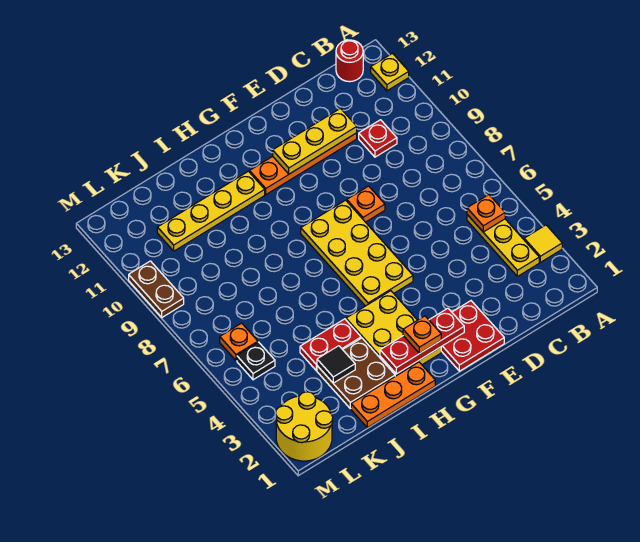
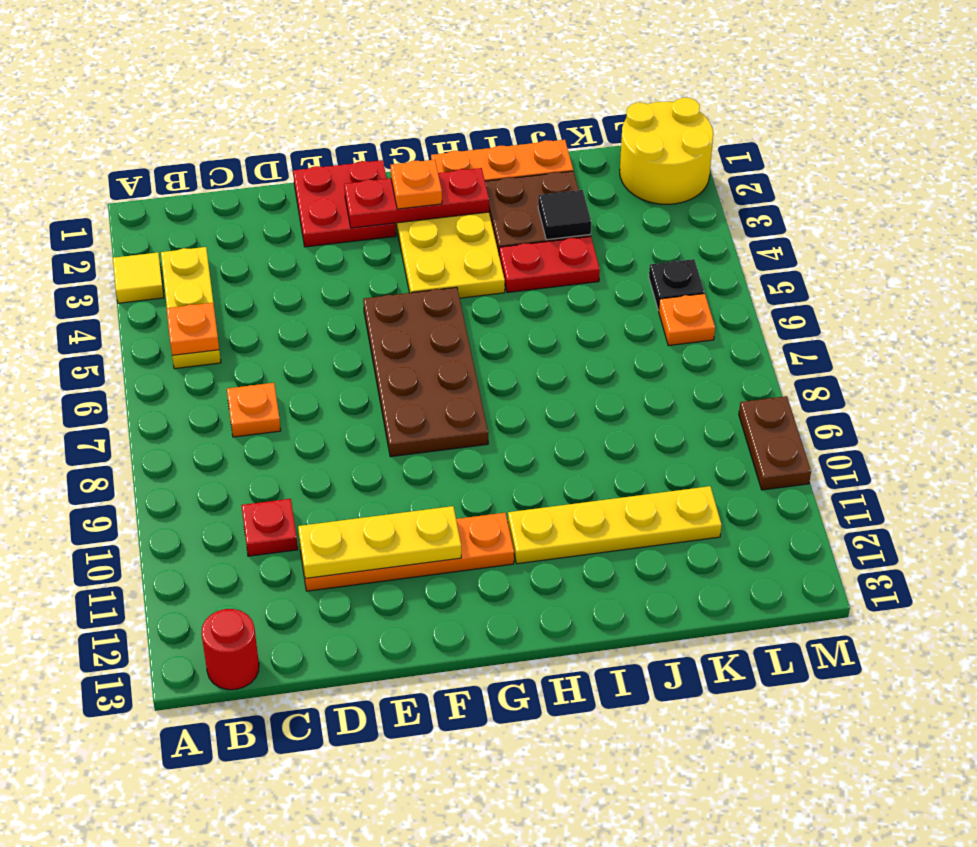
yellow plate A12 level 1 -> none
orange plate E8 level 1 -> orange plate C7 level 1
yellow plate F5:G8 level 1 -> brown plate F5:G8 level 1

